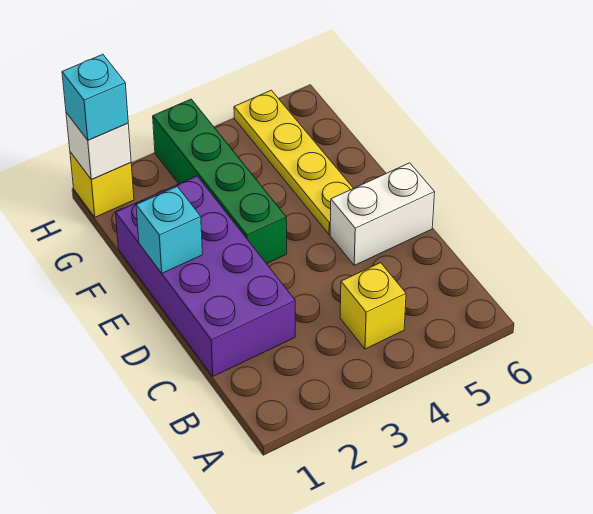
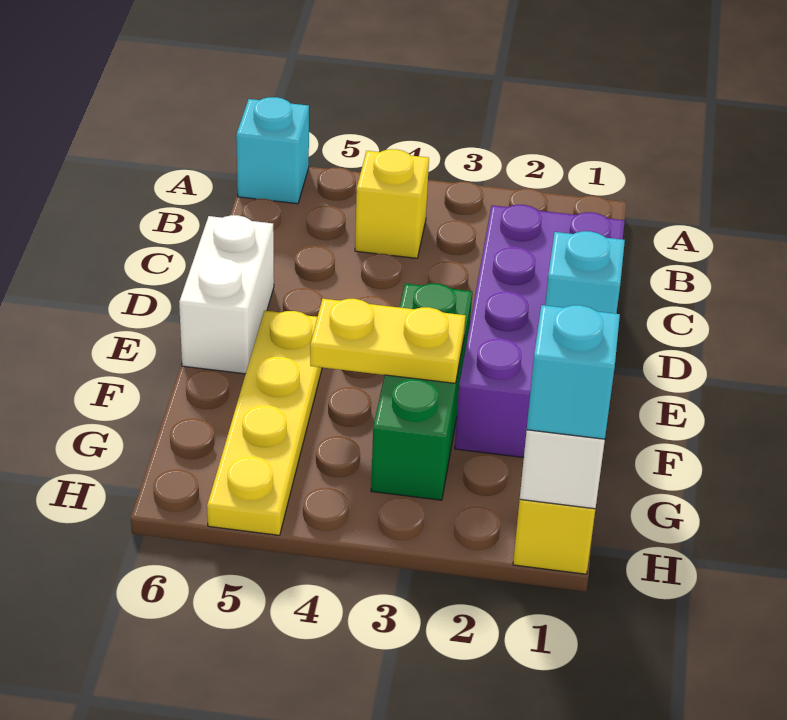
none -> cyan brick A6 level 1
white brick D5:D6 level 1 -> white brick D6:E6 level 1
green brick E3:H3 level 1 -> green brick E3:G3 level 1
none -> yellow plate F3:F4 level 2

